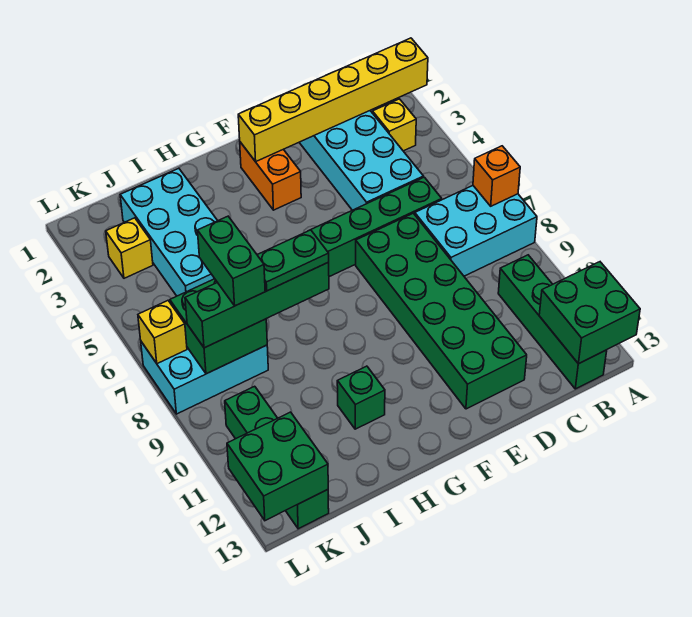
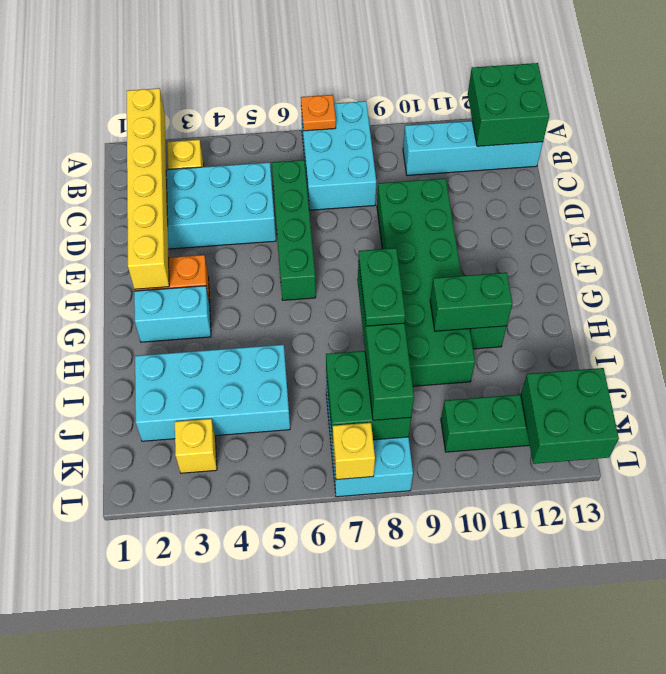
orange brick A7 level 2 -> orange plate A7 level 2
green brick B10:B13 level 1 -> cyan brick B10:B13 level 1
green brick D7:E12 level 1 -> green brick D9:I10 level 1
none -> cyan brick G2:G3 level 1
green brick J7:J8 level 4 -> green brick H10:H11 level 2

